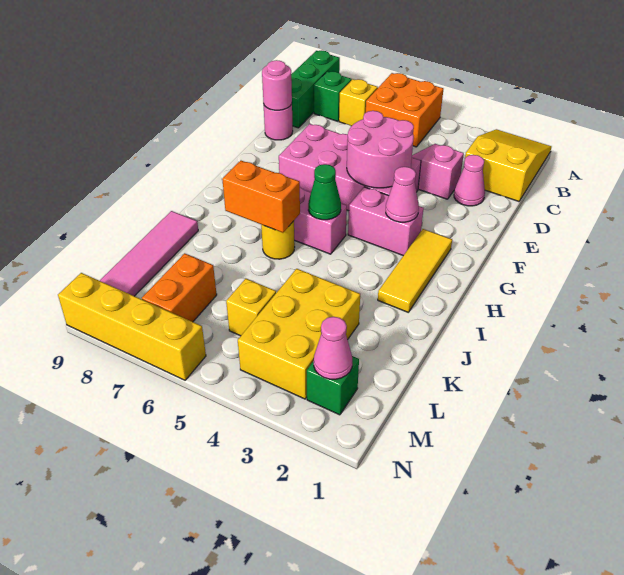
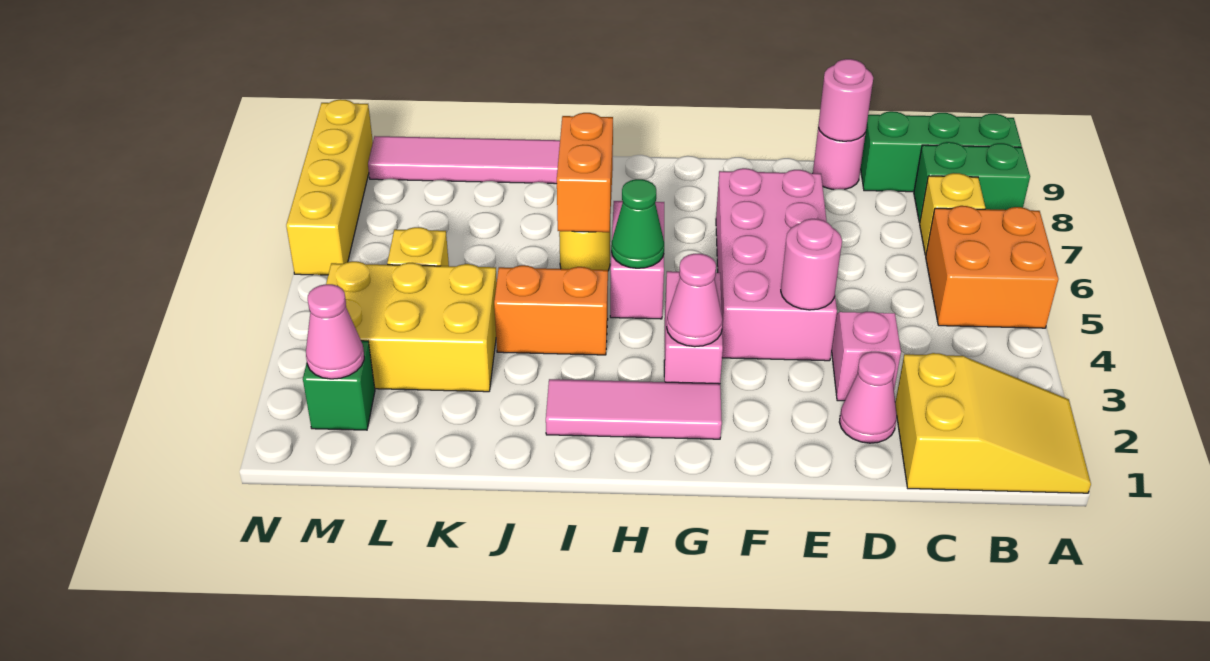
green brick B8 level 1 -> green brick A8:B8 level 1
pink round brick E4:F5 level 2 -> pink round brick E4 level 2
yellow tile G2:I2 level 1 -> pink tile G2:I2 level 1
orange brick L7:M7 level 1 -> orange brick I4:J4 level 1

